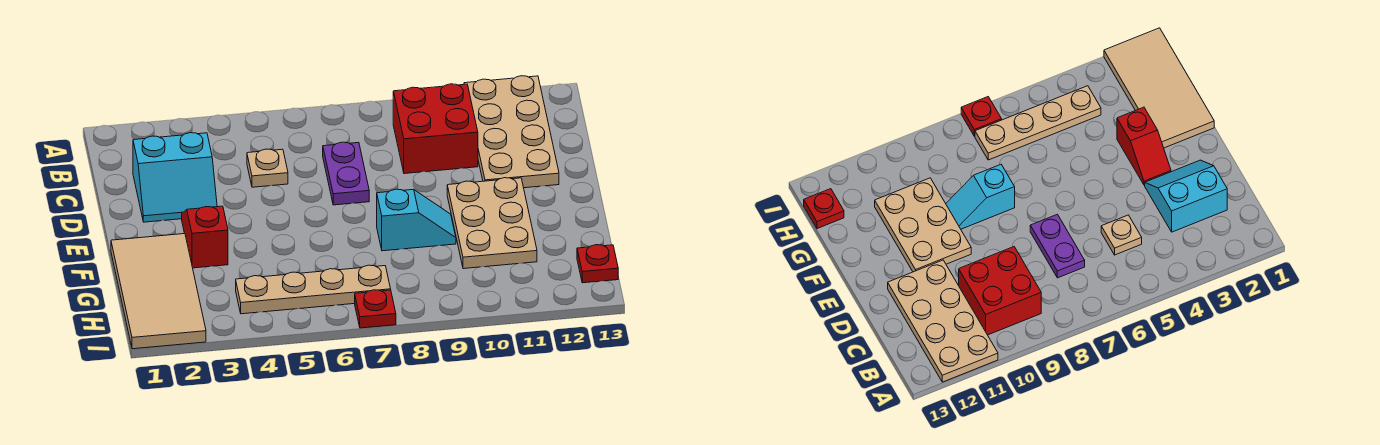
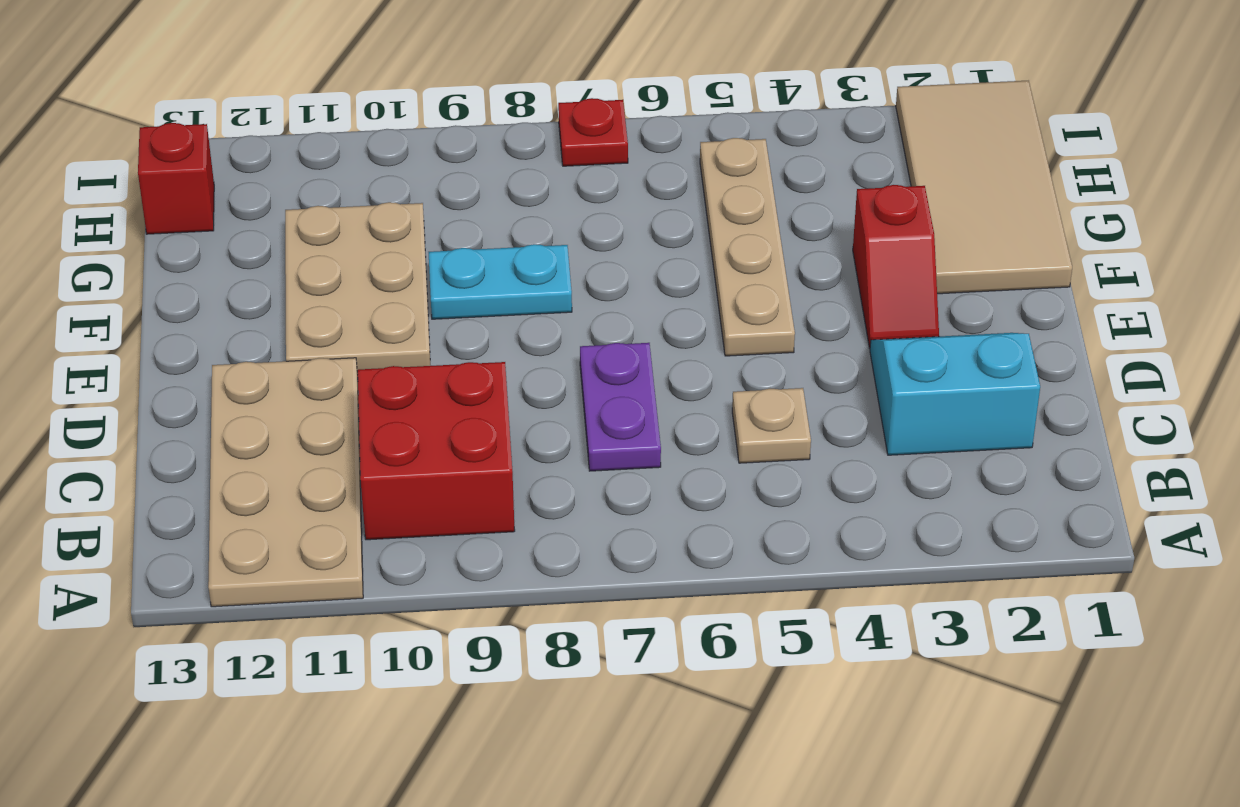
cyan slope F8:F9 level 1 top 8 -> cyan plate F8:F9 level 1
tan plate H4:H7 level 1 -> tan plate E5:H5 level 1
red plate H13 level 1 -> red brick H13 level 1

